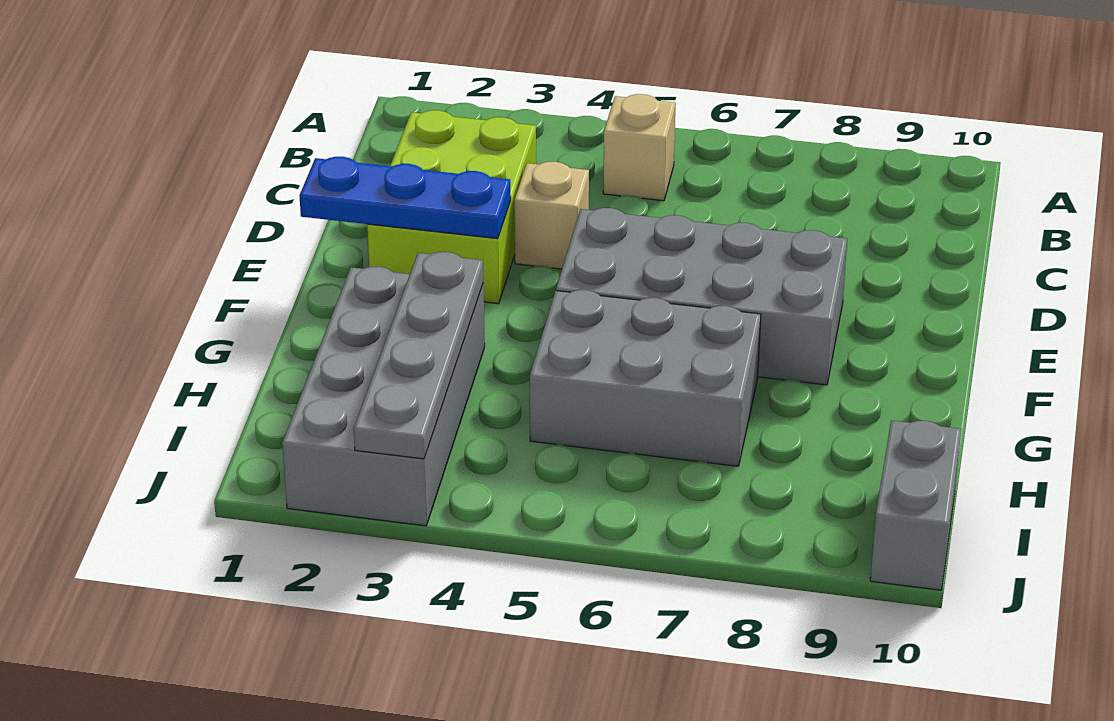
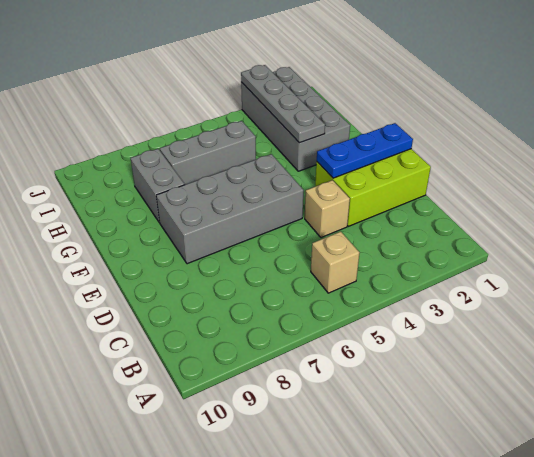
lime brick C2:E3 level 1 -> lime brick D1:E3 level 1
grey brick G5:H7 level 1 -> grey brick H5:H7 level 1
grey brick I10:J10 level 1 -> grey brick G8:H8 level 1

